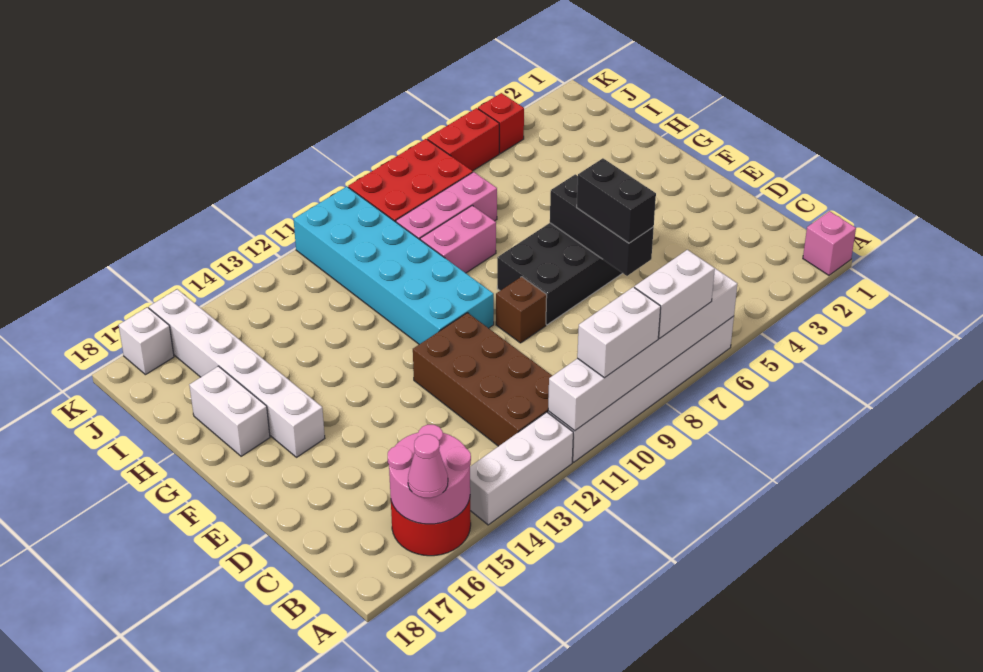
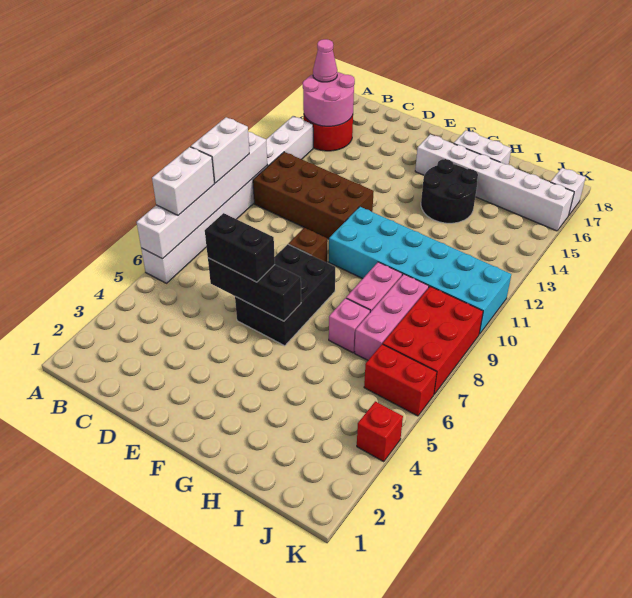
pink brick A1 level 1 -> pink brick H7 level 1
none -> black round brick G14:H15 level 1
red brick K5:K6 level 1 -> red brick J6:K6 level 1

